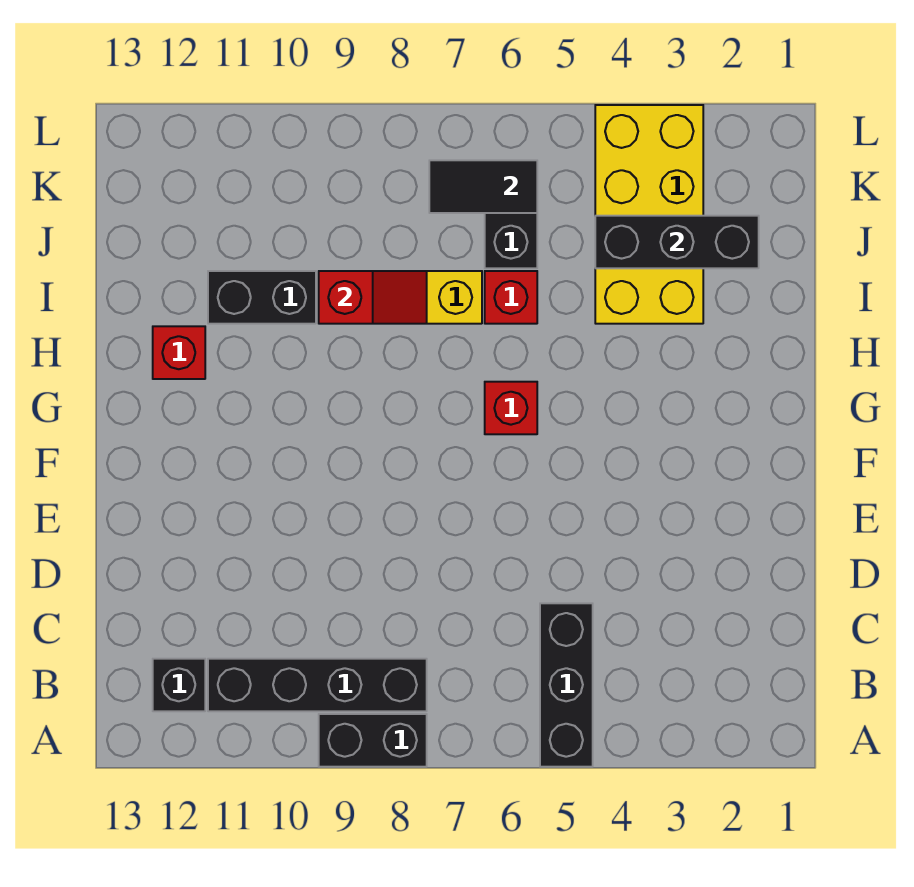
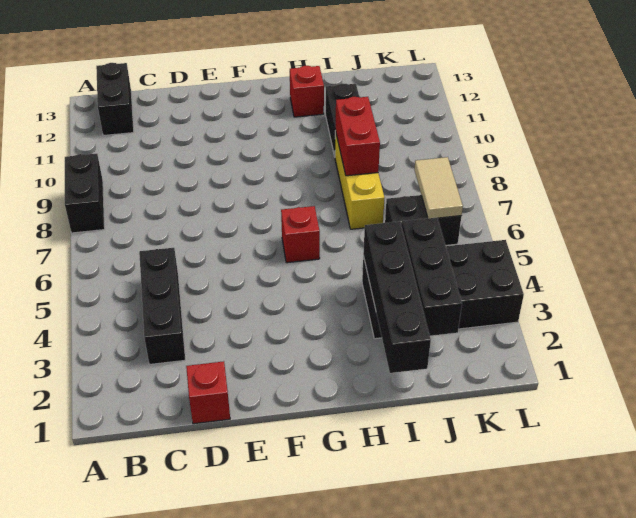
black brick A5:C5 level 1 -> black brick C3:C5 level 1
black brick B8:B11 level 1 -> black brick I1:I4 level 2
black brick B12 level 1 -> black brick B12:B13 level 1
yellow brick I3:L4 level 1 -> black brick I3:L4 level 1
red brick I6 level 1 -> red brick D1 level 1
red slope I8:I9 level 2 top 9 -> red brick I8:I9 level 2
black tile K6:K7 level 2 -> tan tile K6:K7 level 2

